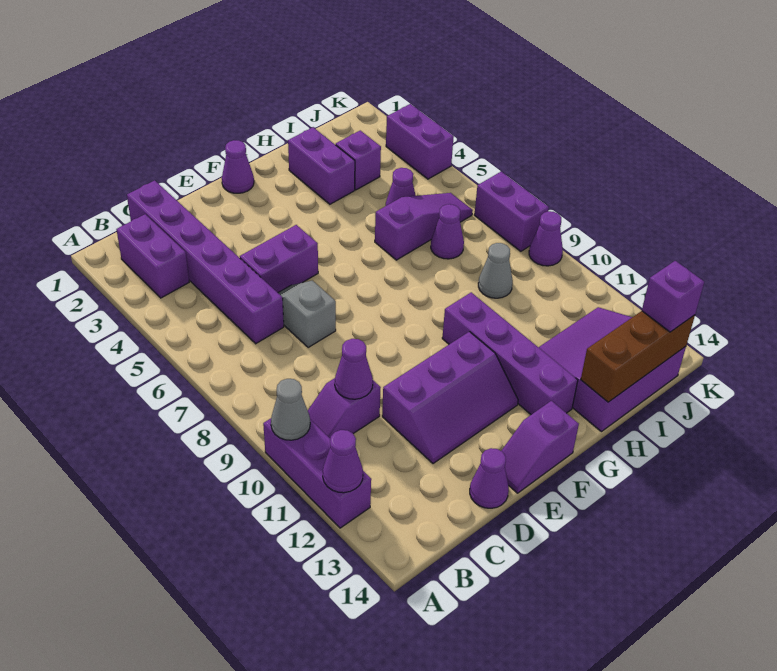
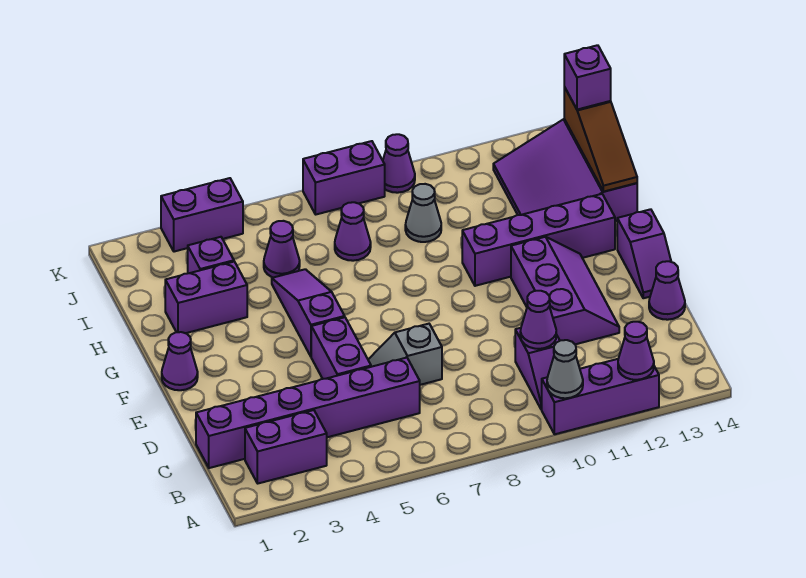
purple slope H6:J6 level 1 top H -> purple slope F5:H5 level 1 top F
brown brick H14:J14 level 2 -> brown slope H14:J14 level 2 top J

